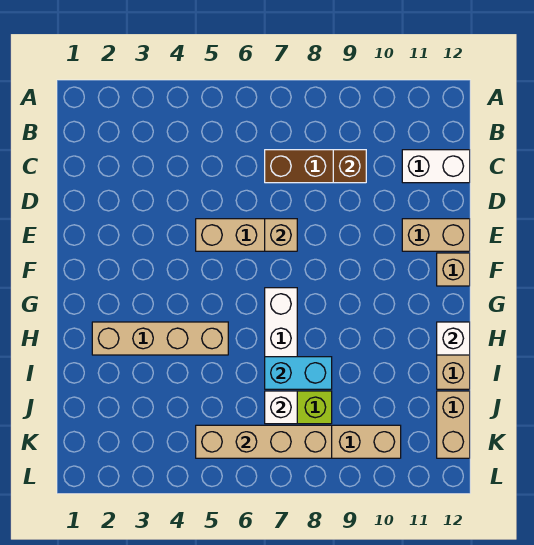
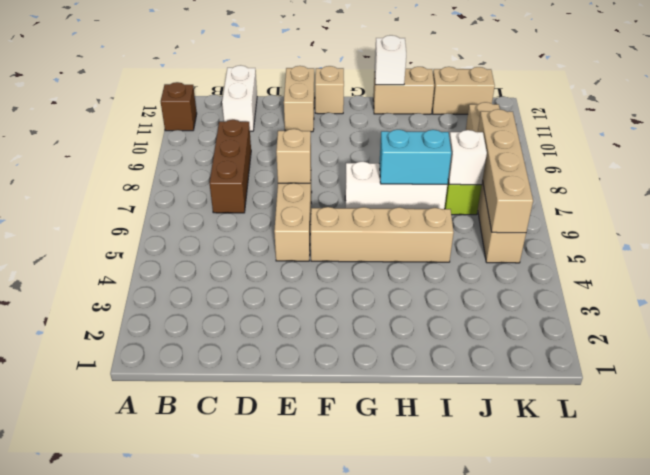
brown brick C9 level 2 -> brown brick A11 level 1
tan brick H2:H5 level 1 -> tan brick F5:I5 level 1
cyan brick I7:I8 level 2 -> cyan brick H7:I7 level 2

